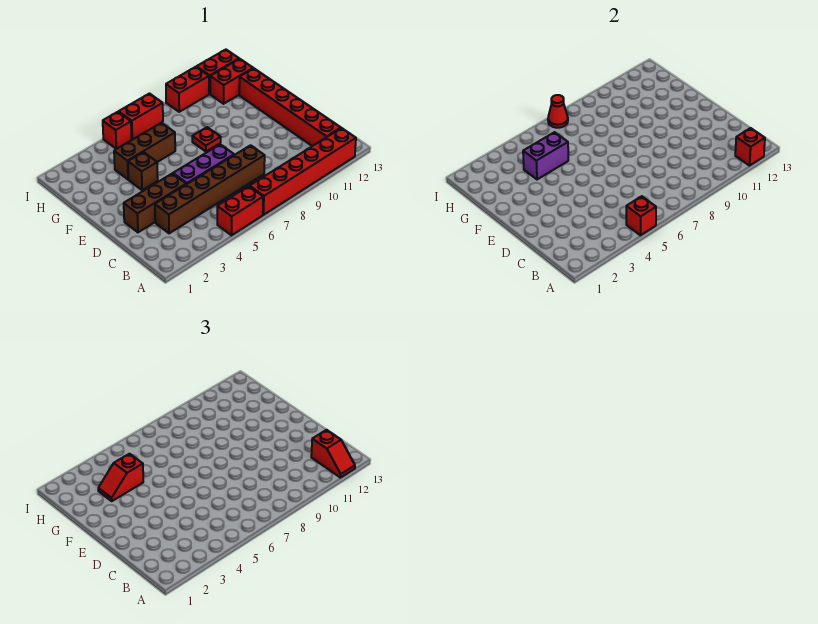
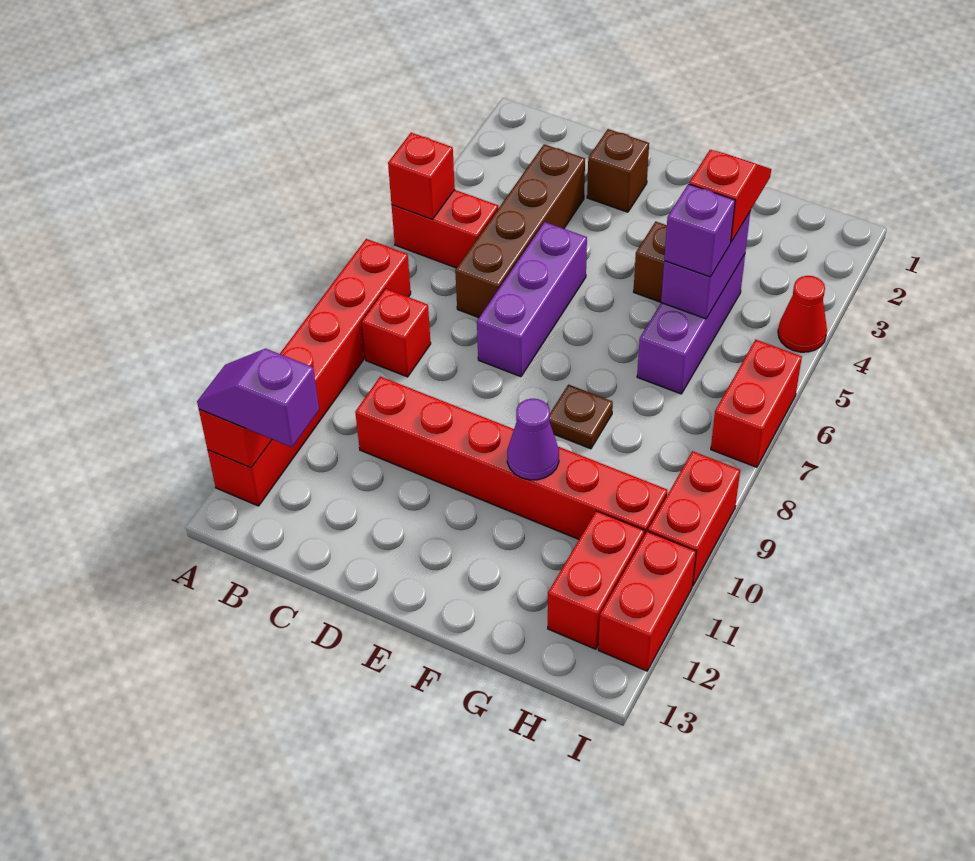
red brick A5:A6 level 1 -> red brick A5:B5 level 1
red slope A12:B12 level 3 top B -> purple slope A12:B12 level 3 top B
red brick B12:G12 level 1 -> red brick C10:H10 level 1
brown brick C3:C8 level 1 -> brown brick C3:C6 level 1
brown brick D2:D4 level 1 -> brown brick D2 level 1
red plate F8 level 1 -> brown plate F8 level 1
none -> purple cone F10 level 2
brown brick G4:G6 level 1 -> purple brick G4:G6 level 1
none -> purple brick G5 level 3
red brick I5 level 1 -> red brick B8 level 1
red cone I7 level 2 -> red cone I4 level 1

